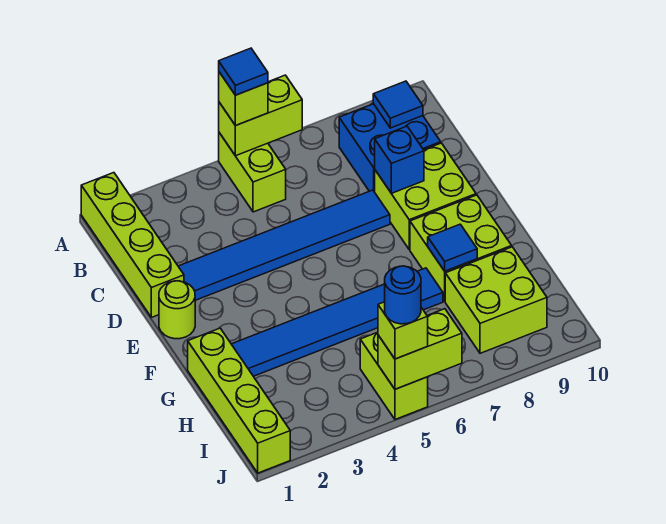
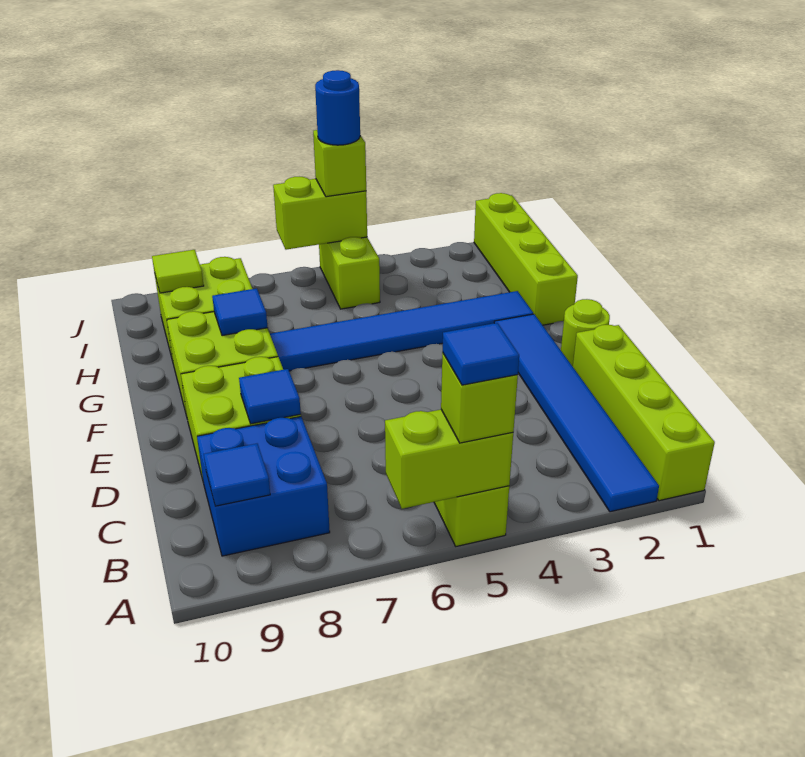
blue tile D2:D7 level 1 -> blue tile A2:F2 level 1
blue brick D8 level 2 -> blue tile D8 level 2
none -> lime tile I9 level 2

